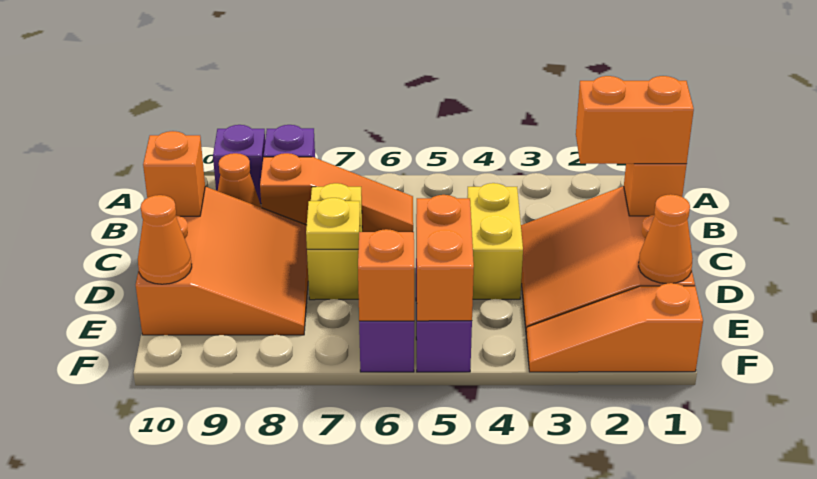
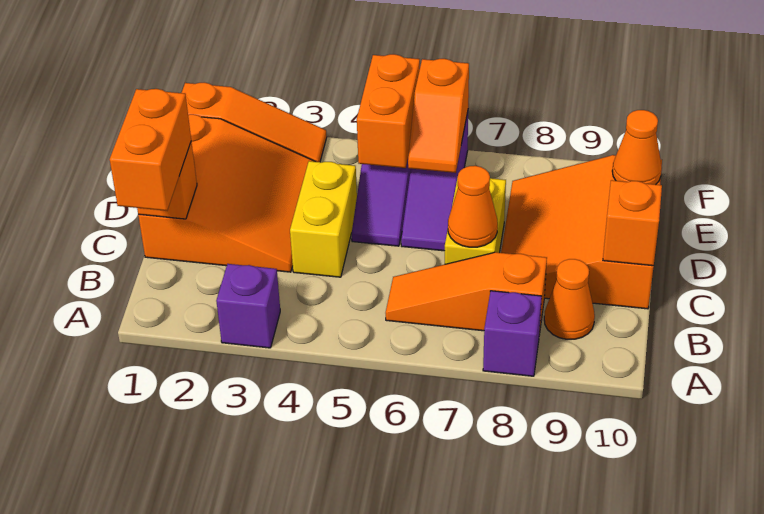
purple brick A9 level 1 -> purple brick A3 level 1
orange brick C1:C2 level 3 -> orange brick B1:C1 level 3
yellow plate D7 level 2 -> none
orange cone E1 level 2 -> orange cone C7 level 2

